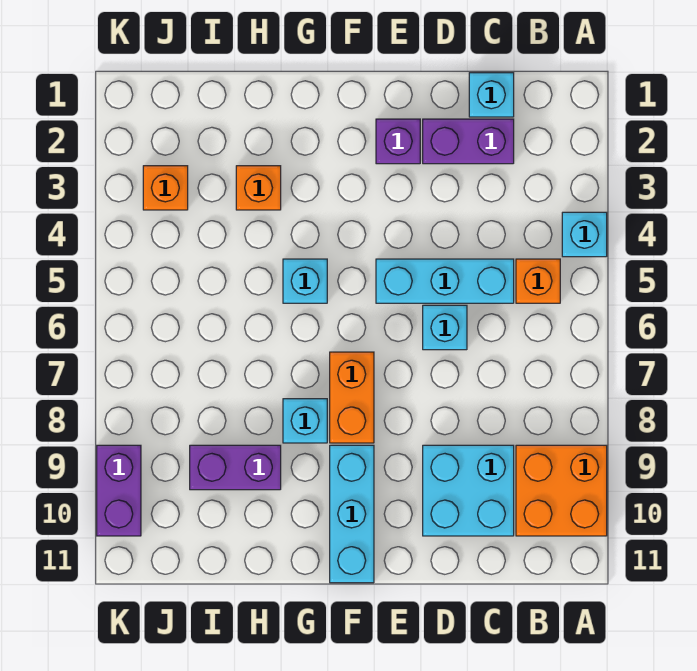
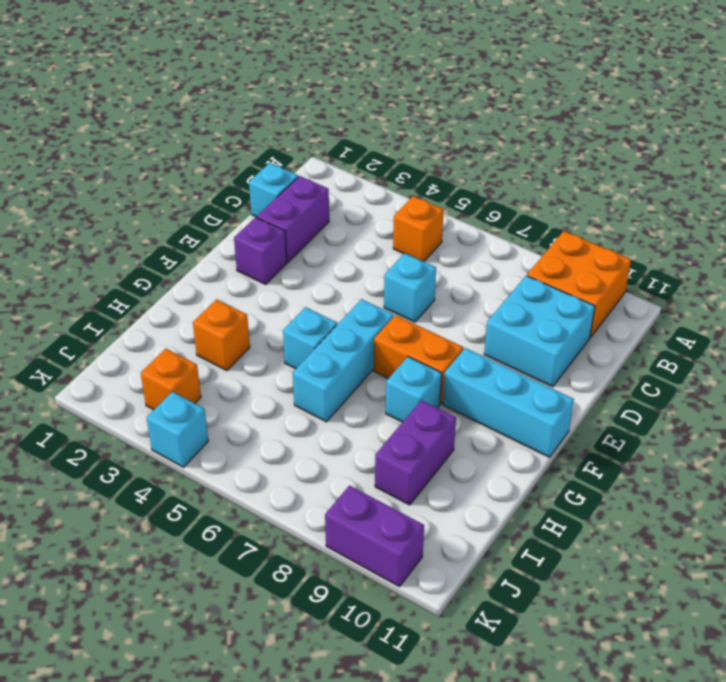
cyan brick A4 level 1 -> cyan brick K4 level 1
cyan brick C5:E5 level 1 -> cyan brick F6:H6 level 1

